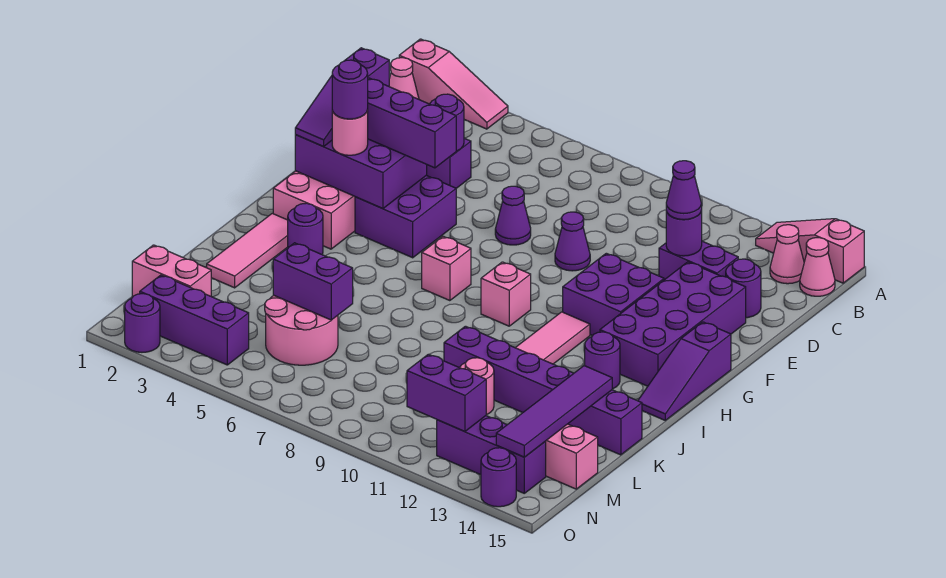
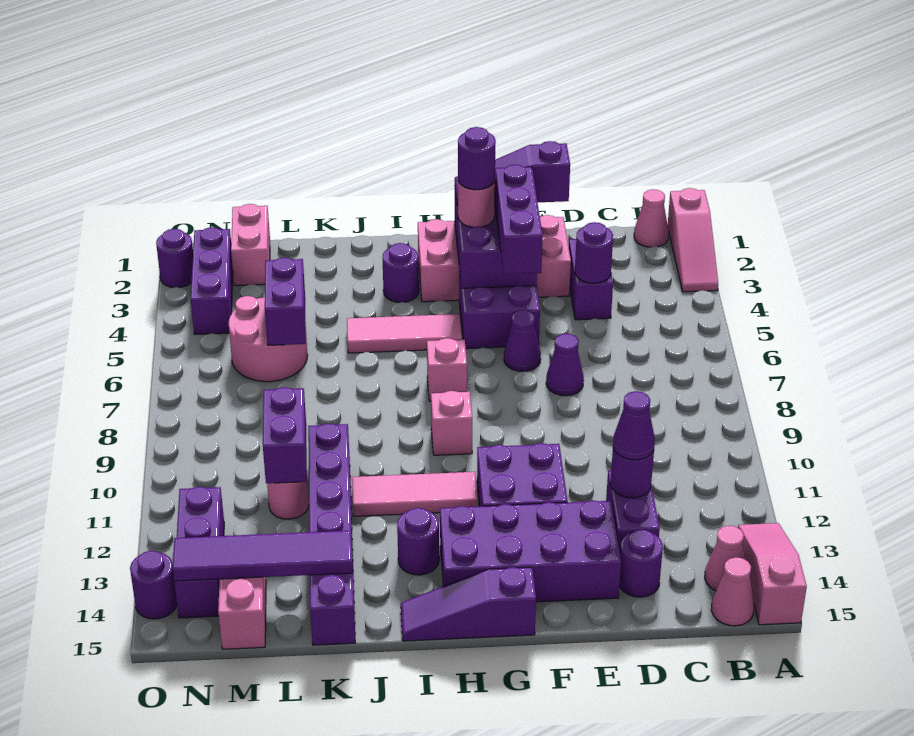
purple cone E9 level 1 -> purple cone F6 level 1
pink tile I2:K2 level 1 -> pink tile H5:J5 level 1
purple brick N11:N12 level 2 -> purple brick L10:L11 level 2

